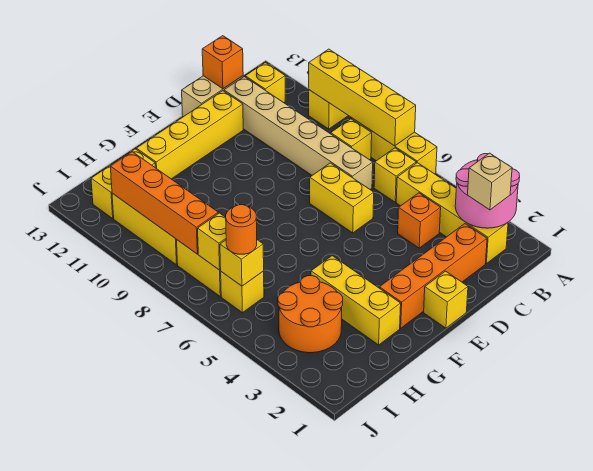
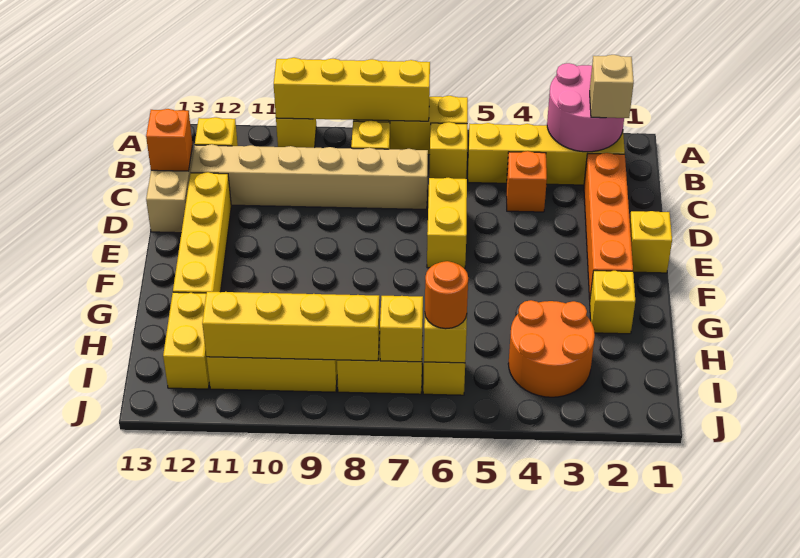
yellow brick D6:D7 level 1 -> yellow brick D6:E6 level 1
yellow brick G2:G4 level 1 -> yellow brick G2 level 1
orange brick I8:I11 level 2 -> yellow brick I8:I11 level 2

